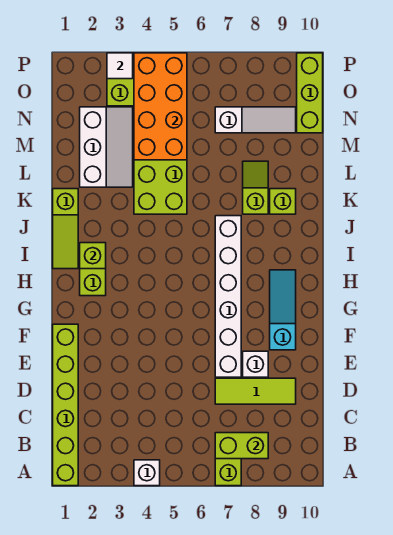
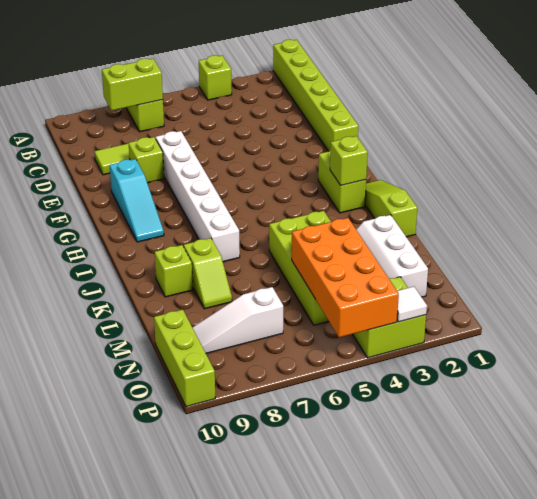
white brick A4 level 1 -> lime brick A4 level 1
white brick E8 level 1 -> lime brick E8 level 1

